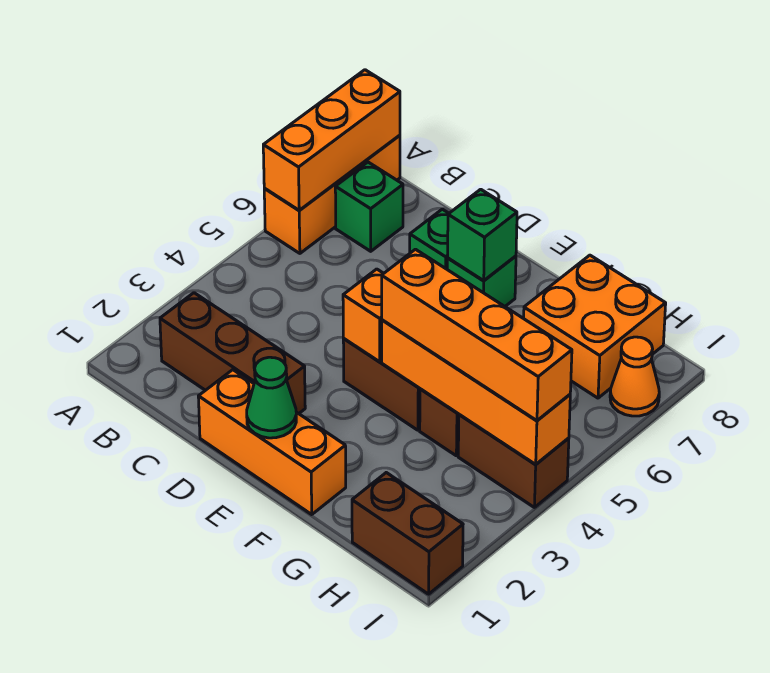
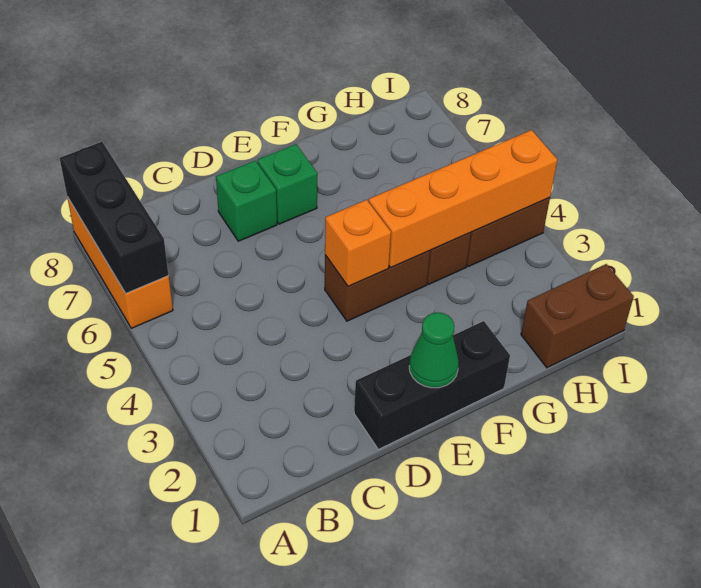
orange brick A6:A8 level 2 -> black brick A6:A8 level 2
brown brick B2:D2 level 1 -> none
green brick B7 level 1 -> none
orange brick D1:F1 level 1 -> black brick D1:F1 level 1
green brick E7 level 2 -> none
orange brick F4:I4 level 3 -> none
orange brick G7:H8 level 1 -> none
orange cone I7 level 1 -> none

